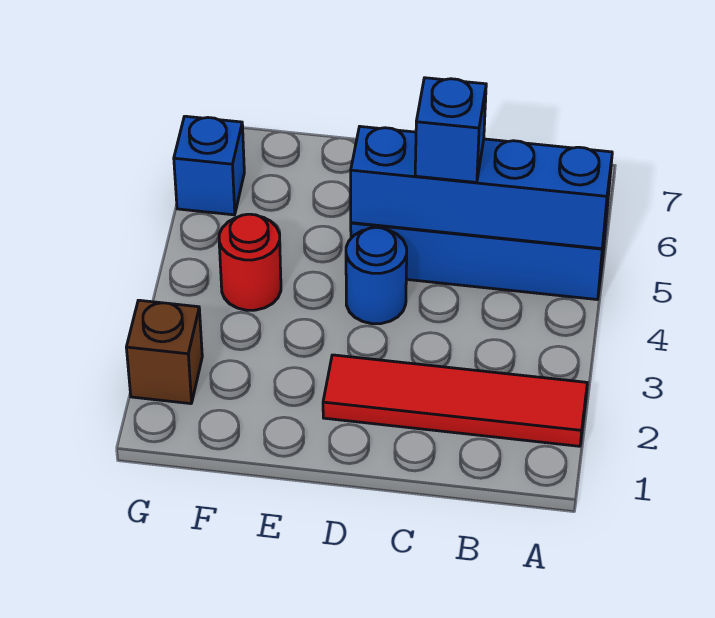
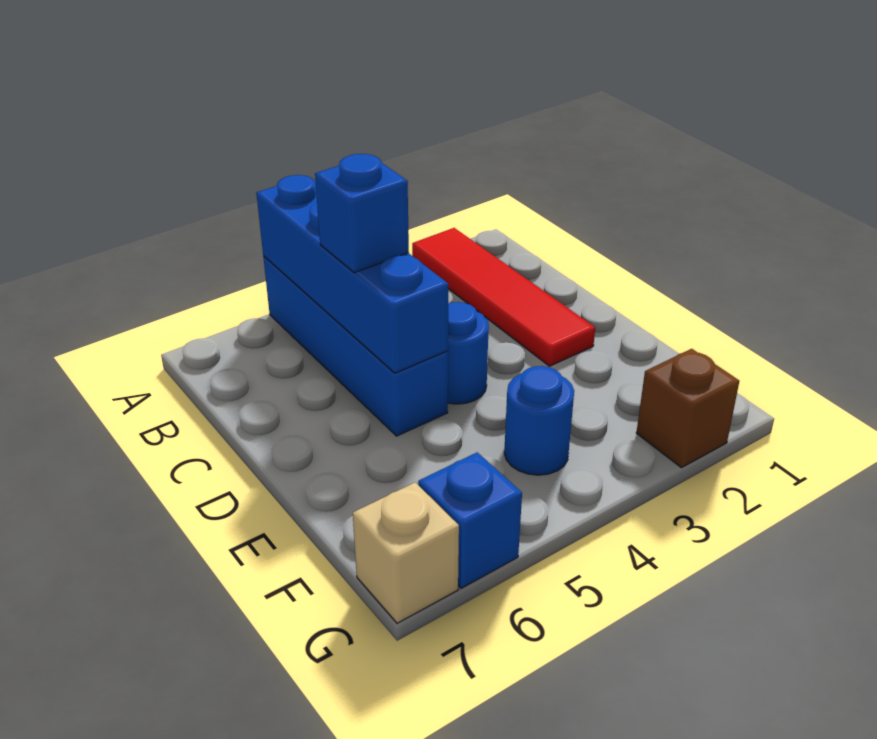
red round brick F4 level 1 -> blue round brick F4 level 1
none -> tan brick G7 level 1

